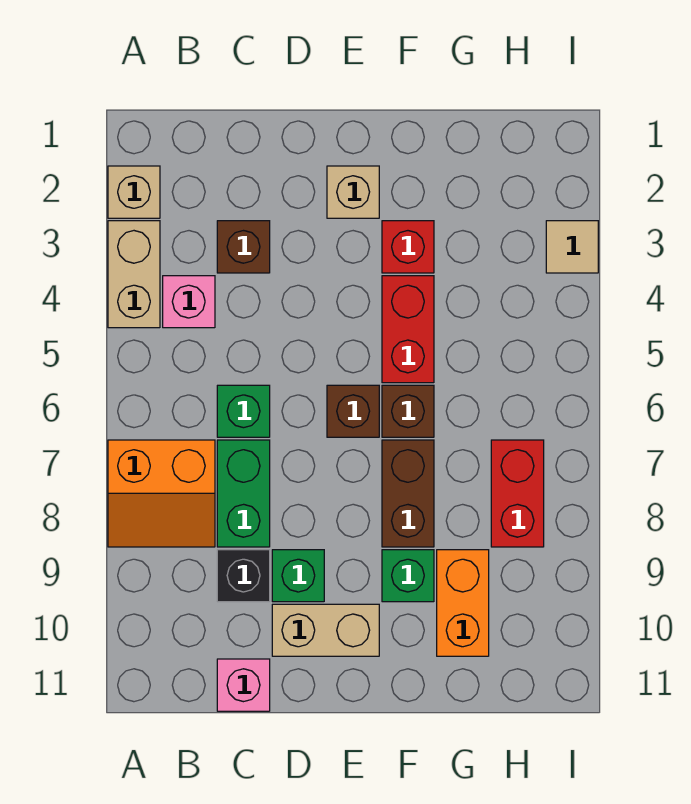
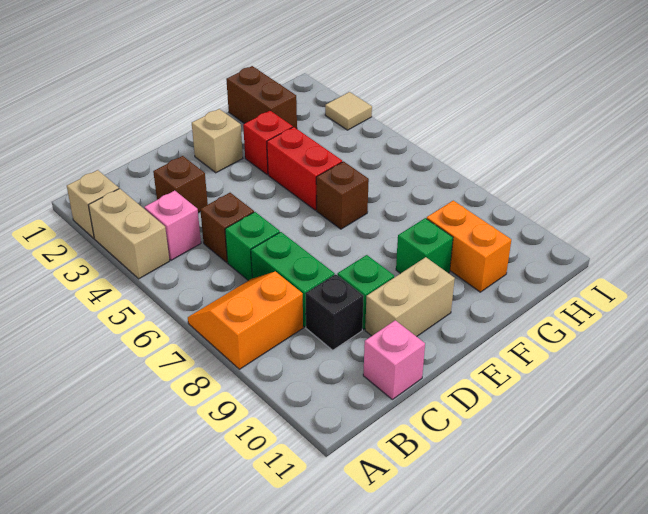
orange slope A7:B8 level 1 top 7 -> orange slope A7:B8 level 1 top 8
brown brick E6 level 1 -> brown brick C5 level 1
brown brick F7:F8 level 1 -> brown brick G1:G2 level 1
red brick H7:H8 level 1 -> none

